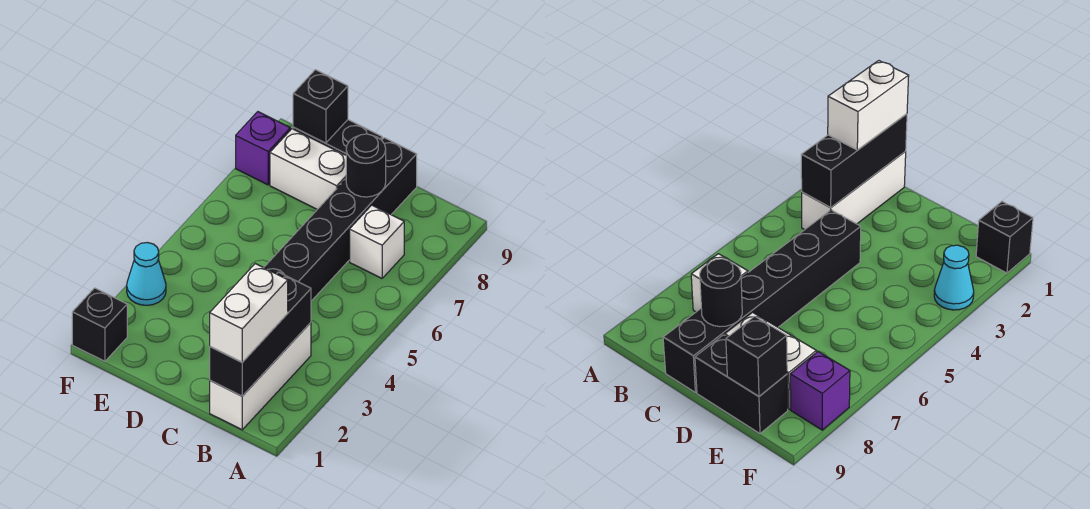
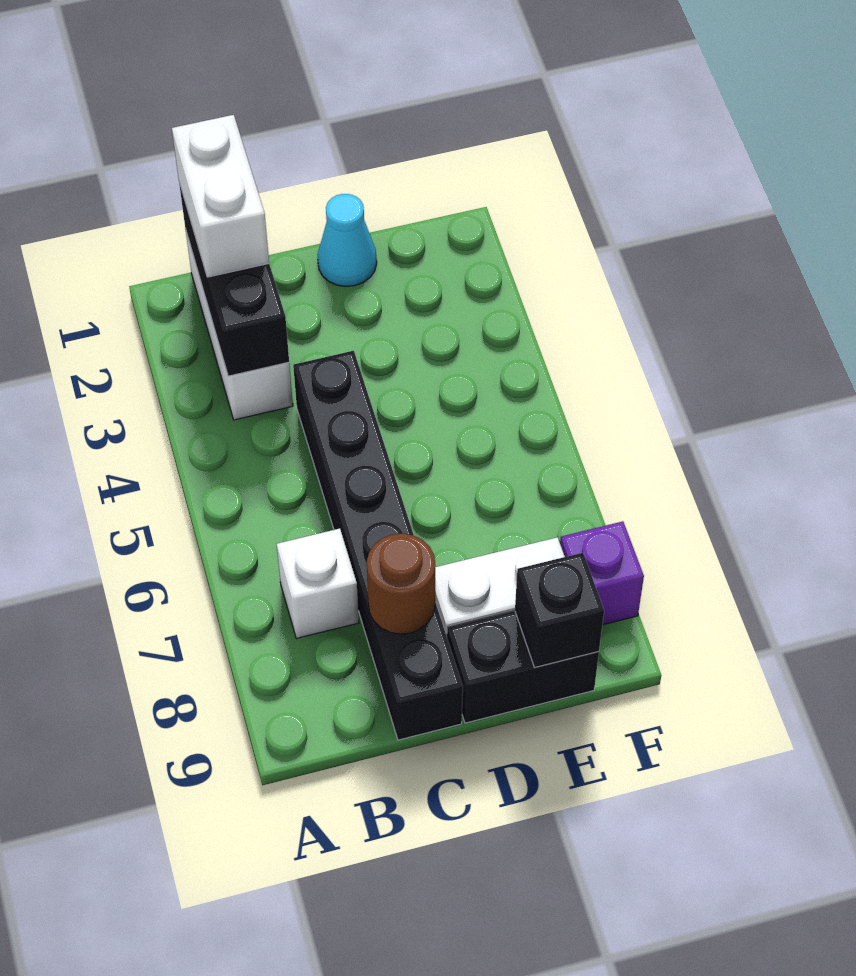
black round brick C8 level 2 -> brown round brick C8 level 2
black brick F1 level 1 -> none
cyan cone F3 level 1 -> cyan cone D1 level 1

